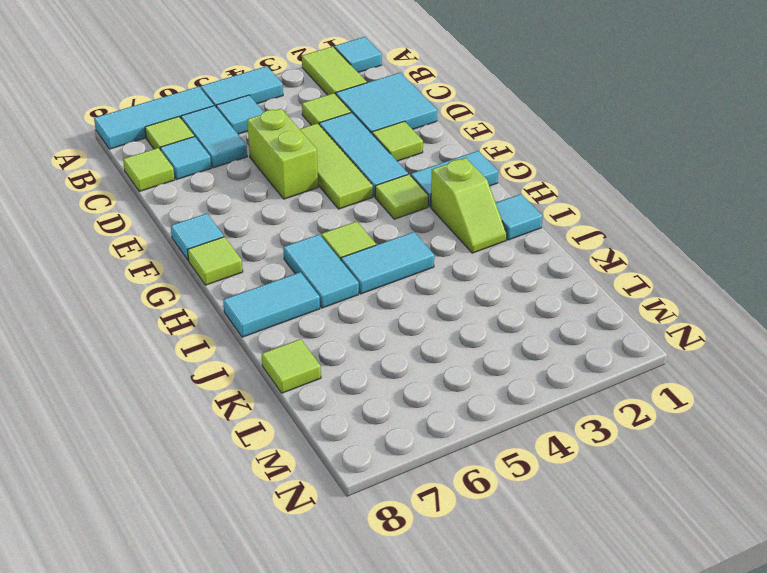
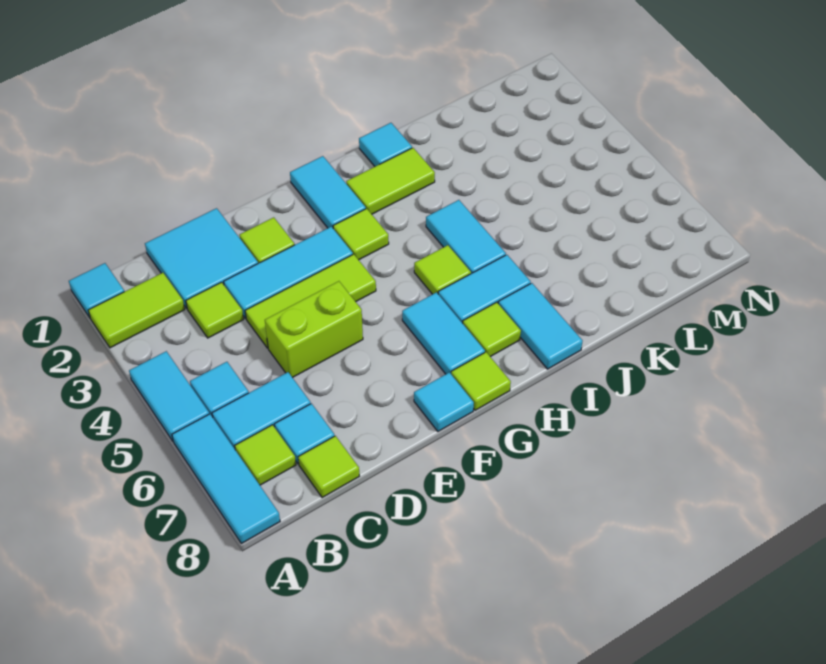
none -> cyan tile G6:G7 level 1
lime slope H2:I2 level 1 top H -> lime tile H2:I2 level 1
lime tile K8 level 1 -> lime tile H7 level 1

